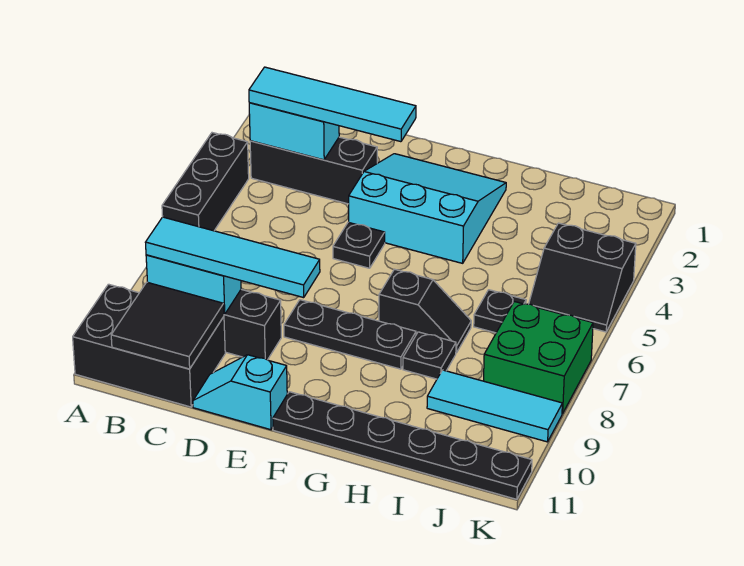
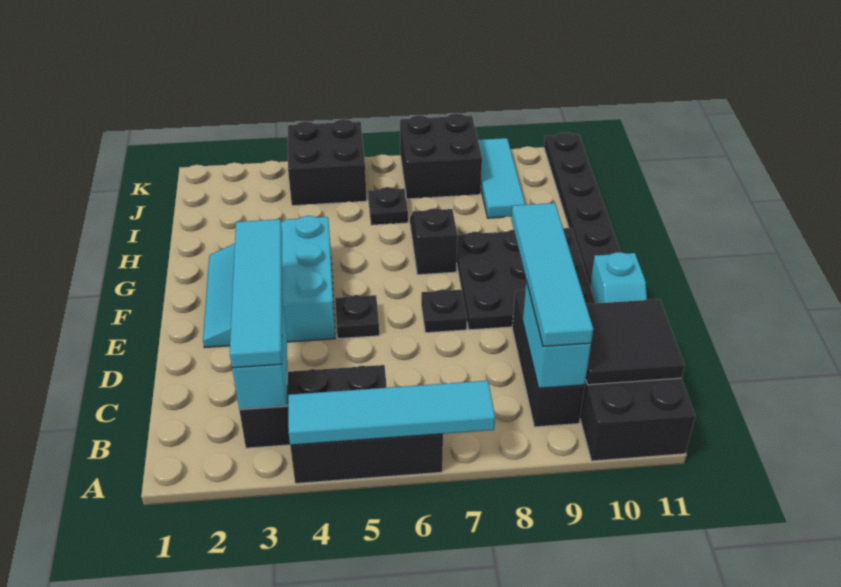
none -> cyan tile A4:A7 level 2
black brick B3:D3 level 1 -> black brick B3:B5 level 1
black plate E8:G8 level 1 -> black plate E8:G10 level 1
black plate H8 level 1 -> black plate E7 level 1
black slope J4:K5 level 1 top 4 -> black brick J4:K5 level 1
green brick J7:K8 level 1 -> black brick J7:K8 level 1

